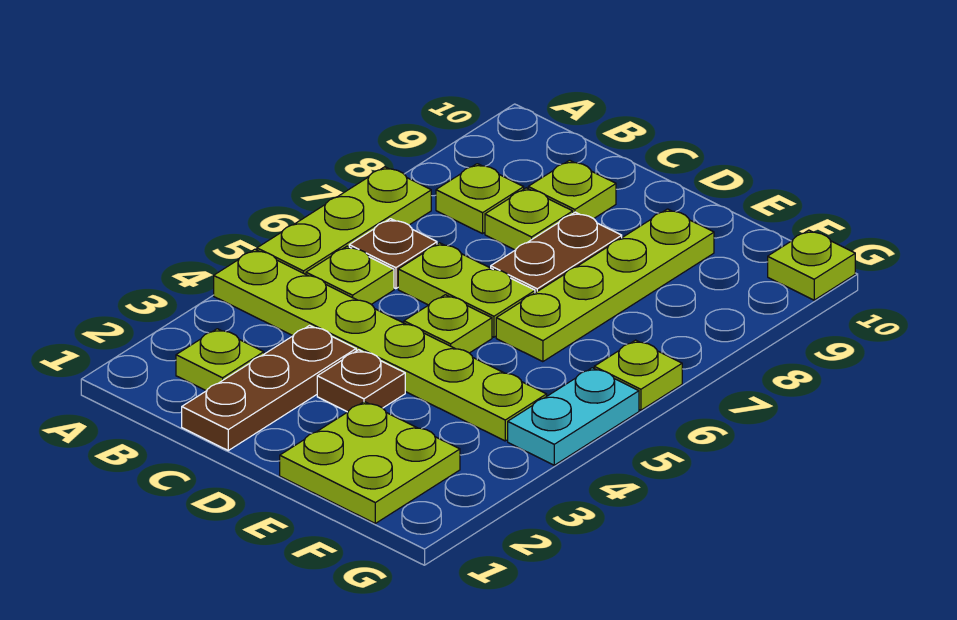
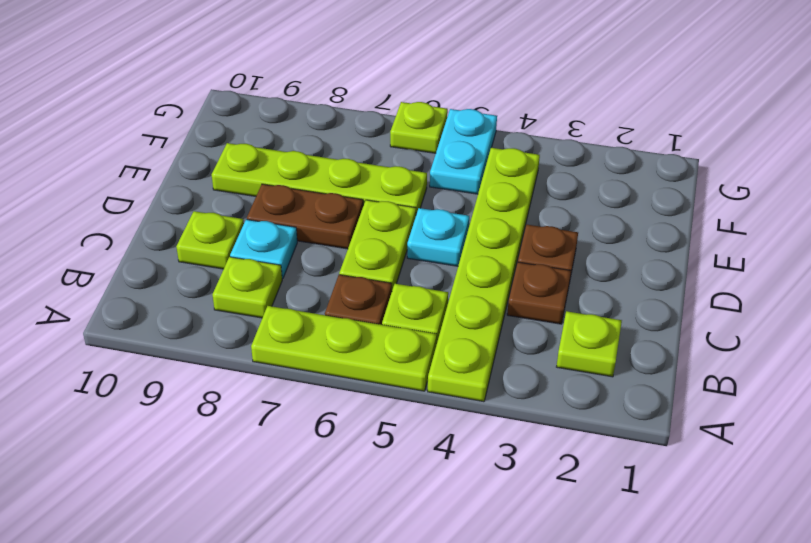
brown plate C1:C3 level 1 -> brown plate C3 level 1
lime plate C8 level 1 -> cyan plate C8 level 1
lime plate D5 level 1 -> cyan plate D5 level 1
lime plate E1:F2 level 1 -> none
cyan plate G4:G5 level 1 -> cyan plate F5:G5 level 1
lime plate G10 level 1 -> none

